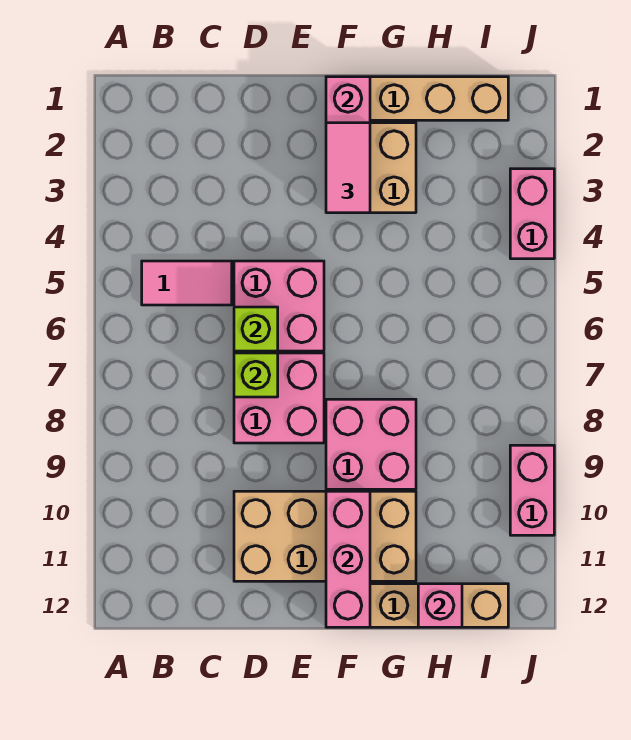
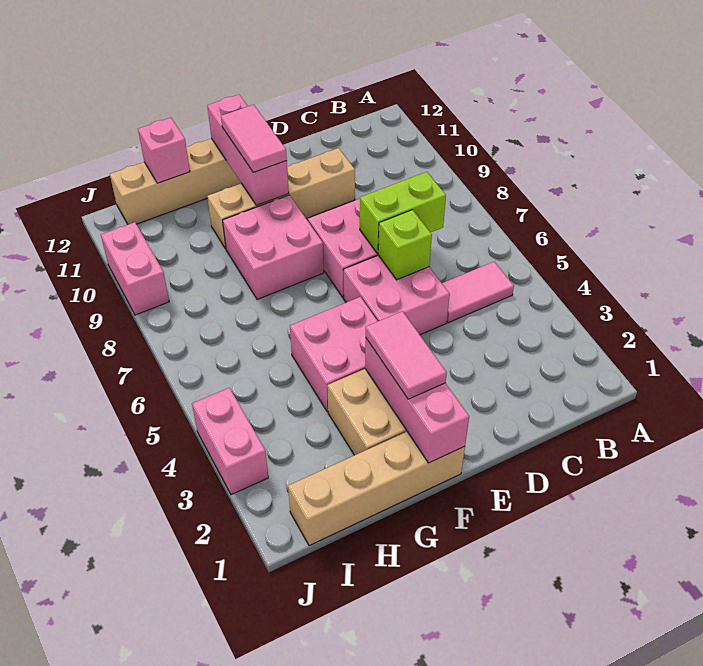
lime brick D7 level 2 -> lime brick C7:D7 level 2
tan brick D10:G11 level 1 -> tan brick D10:G10 level 1
none -> pink brick F4:G5 level 1
none -> pink tile F10:F11 level 3

